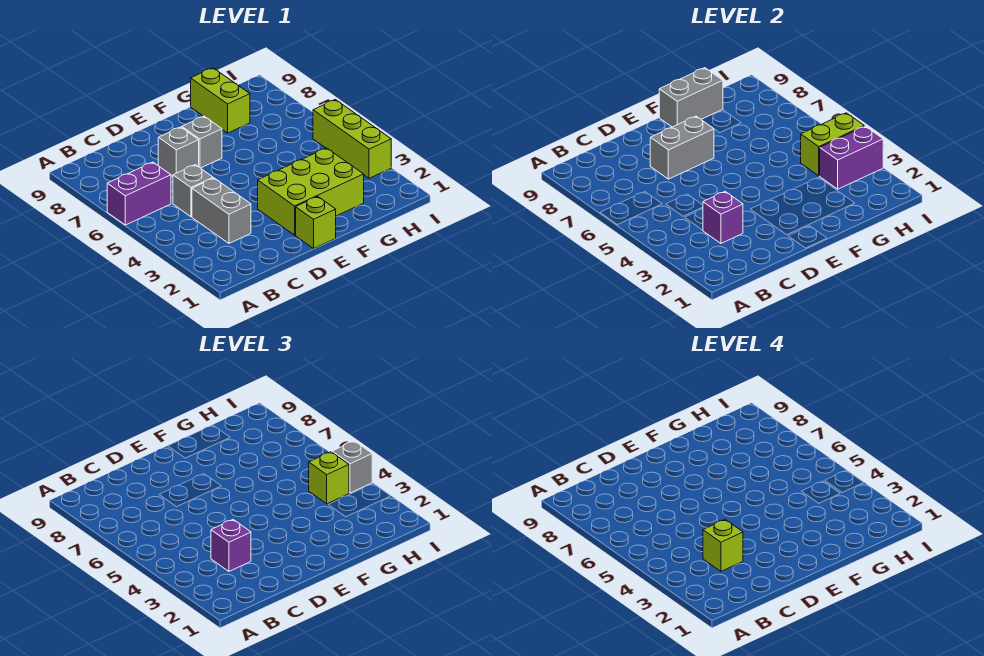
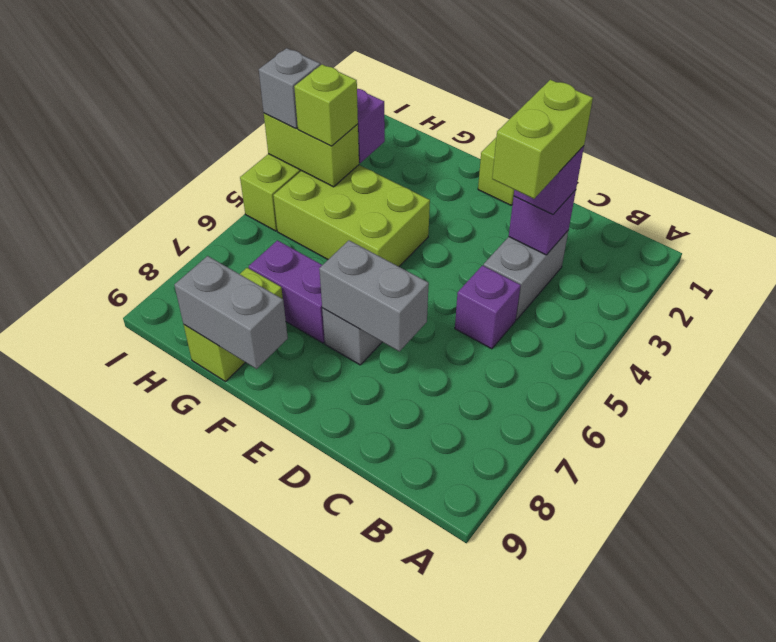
purple brick A6:B6 level 1 -> purple brick F7:G7 level 1
lime brick C3 level 4 -> lime brick C3:C4 level 4
grey brick C5 level 1 -> purple brick C5 level 1
grey brick D7 level 1 -> none
lime brick E2:G3 level 1 -> lime brick F4:H5 level 1

